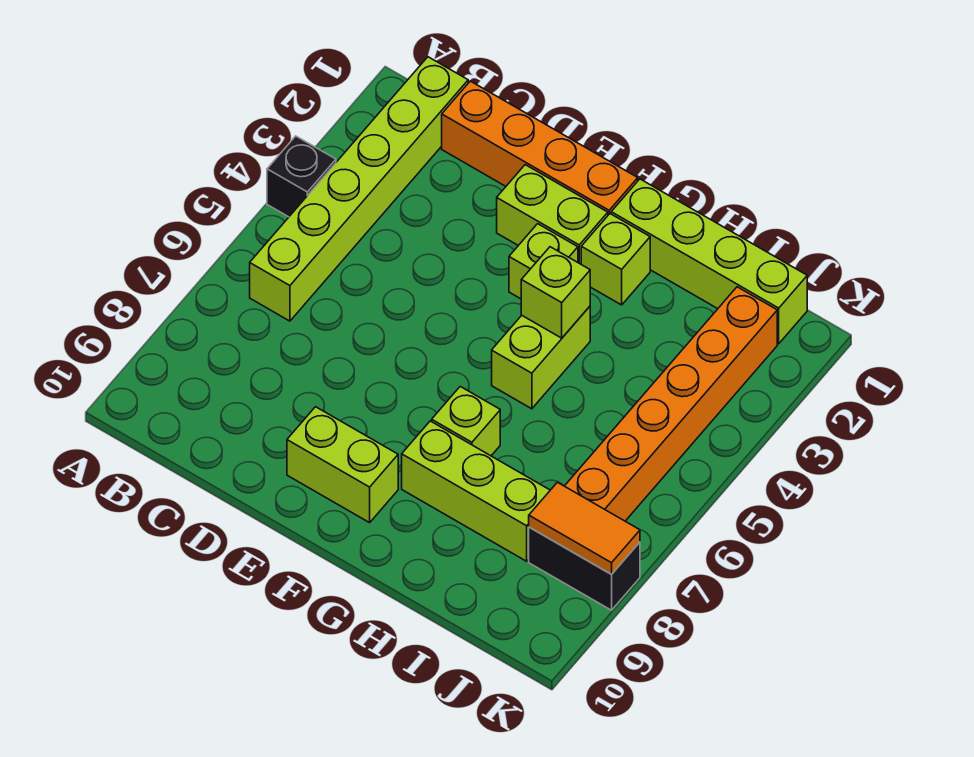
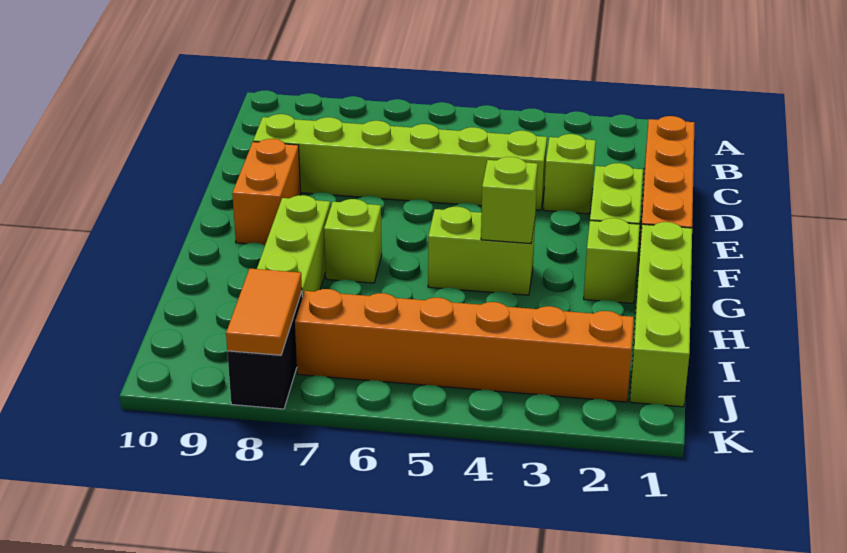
black brick A4 level 1 -> none
lime brick B1:B6 level 1 -> lime brick D4:D9 level 1
lime brick E9:F9 level 1 -> orange brick E9:F9 level 1
lime brick F3 level 1 -> lime brick D3 level 1

